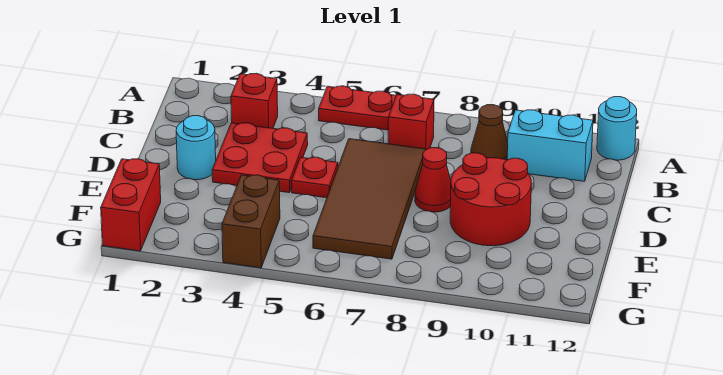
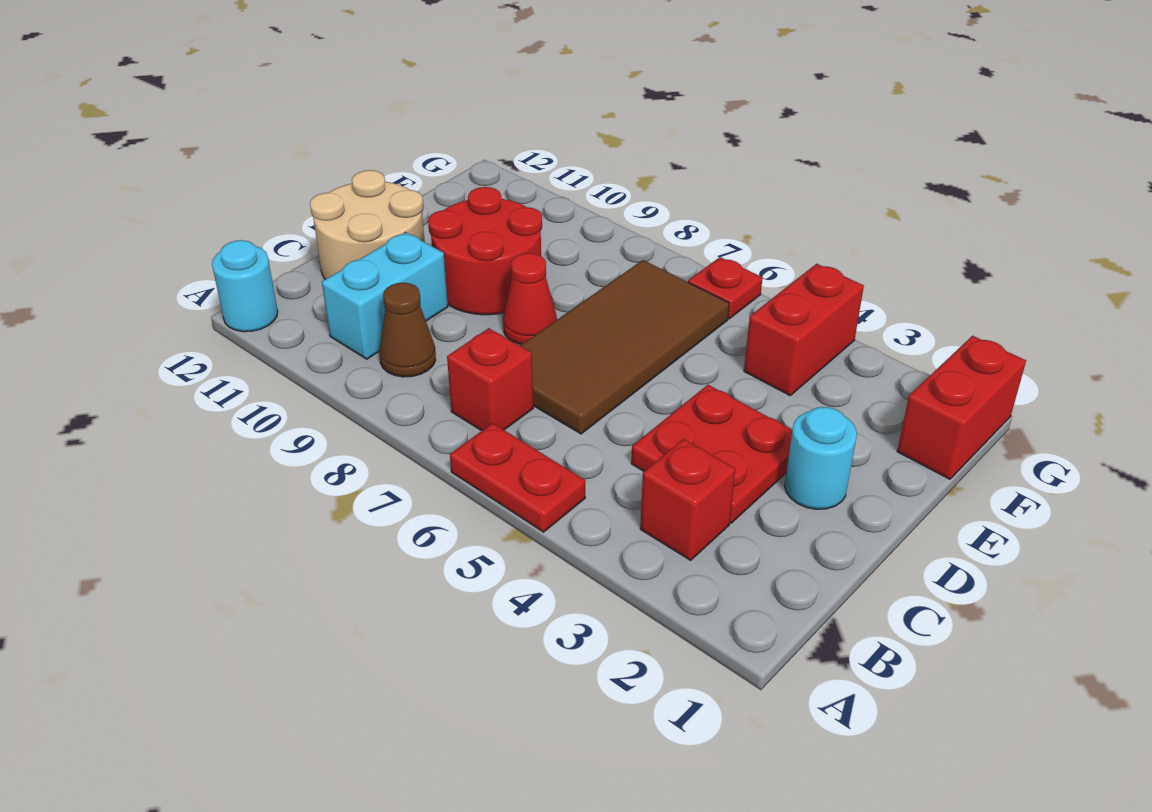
cyan brick B10:B11 level 1 -> cyan brick B10:C10 level 1
none -> tan round brick C11:D12 level 1
red plate D5 level 1 -> red plate G6 level 1
brown brick F4:G4 level 1 -> red brick F4:G4 level 1

